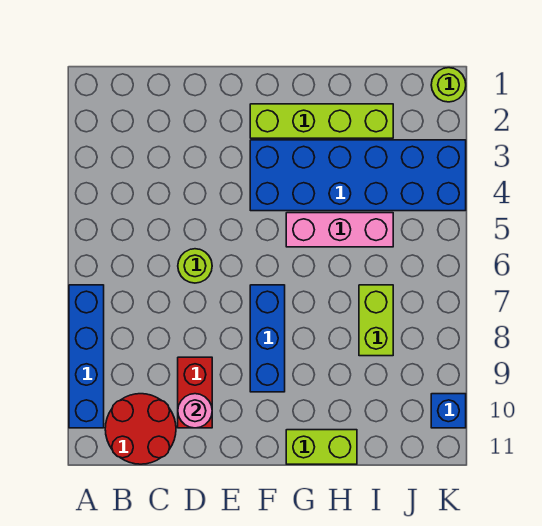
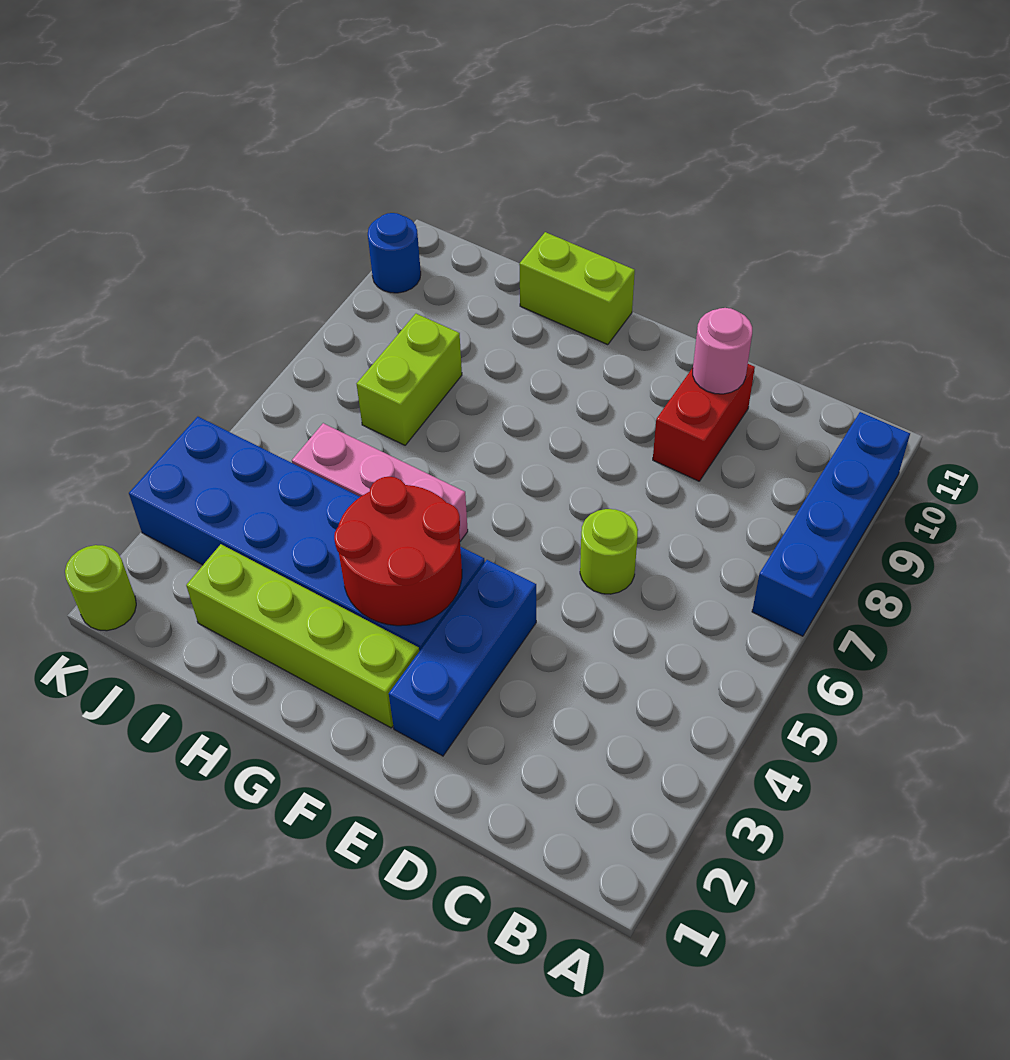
red round brick B10:C11 level 1 -> red round brick F3:G4 level 2
blue brick F7:F9 level 1 -> blue brick E2:E4 level 1
blue brick K10 level 1 -> blue round brick K10 level 1

